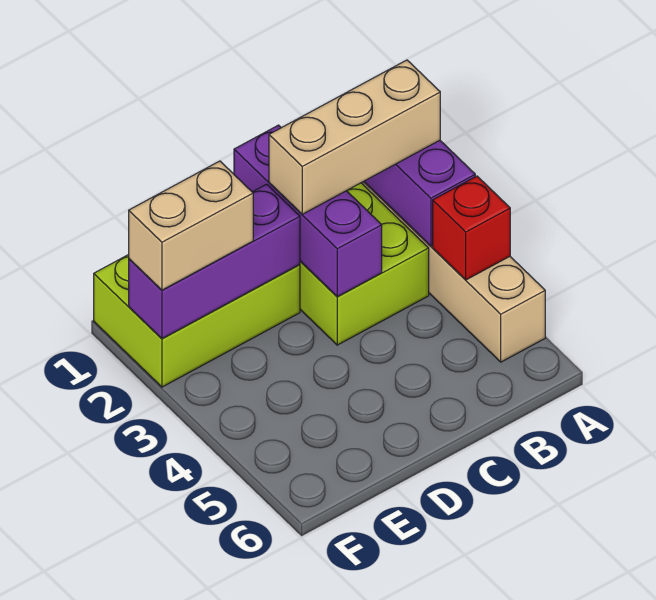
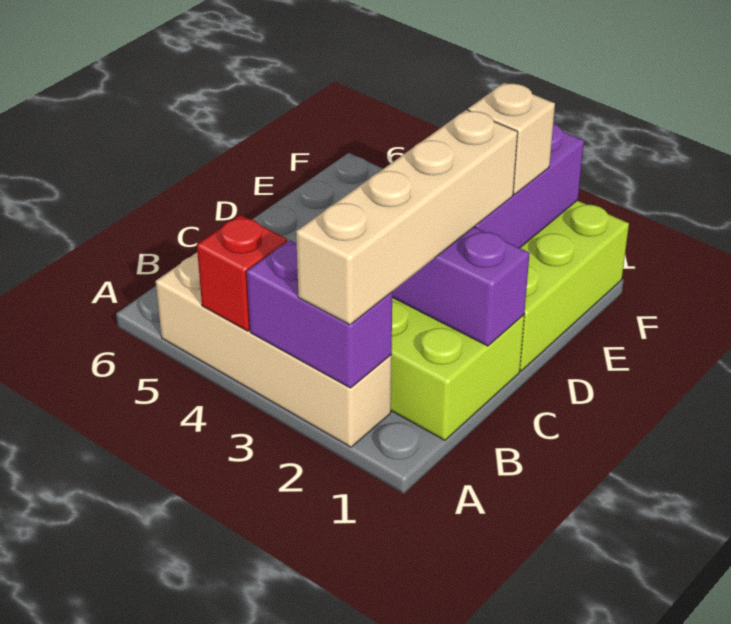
tan brick A2:C2 level 3 -> tan brick A2:D2 level 3
tan brick E2:F2 level 3 -> tan brick E2 level 3

